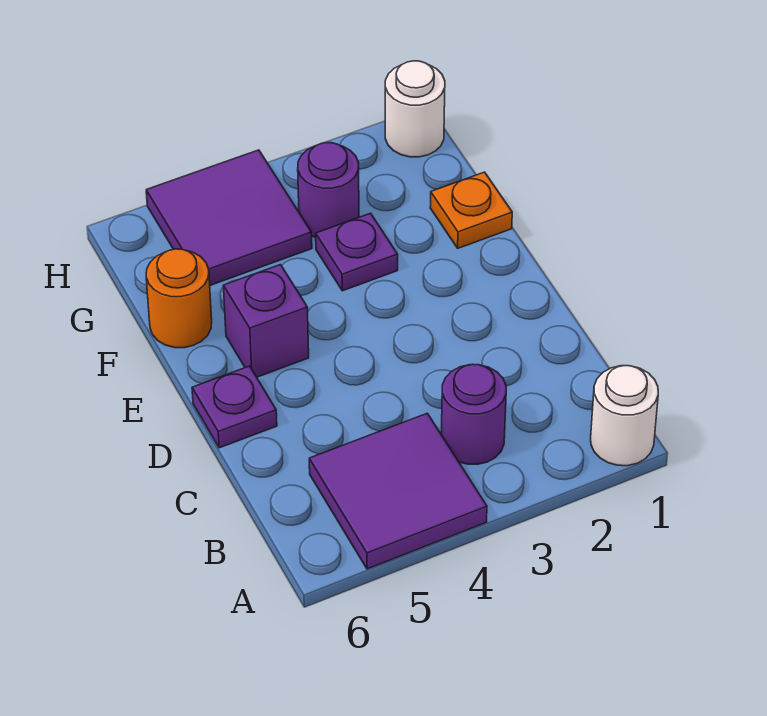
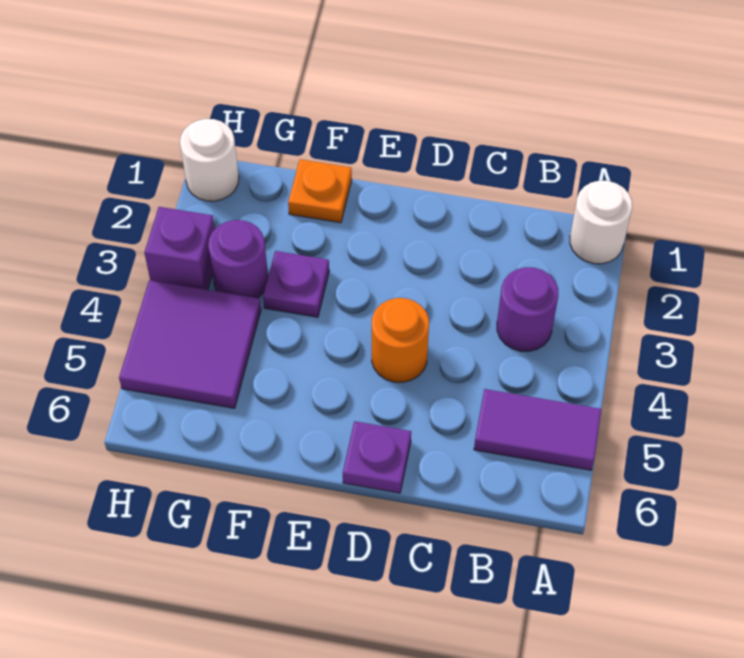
purple tile A4:B5 level 1 -> purple tile A5:B5 level 1
purple brick E5 level 1 -> purple brick H3 level 1
orange round brick F6 level 1 -> orange round brick D4 level 1

